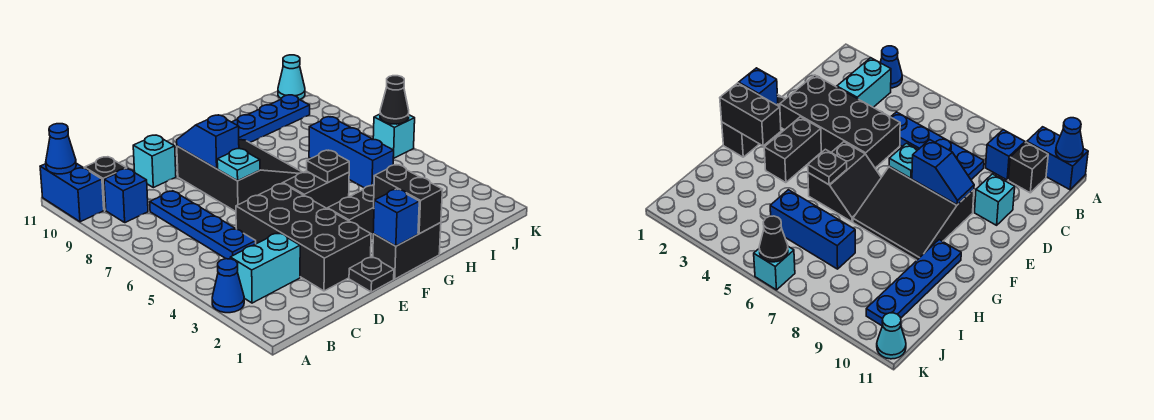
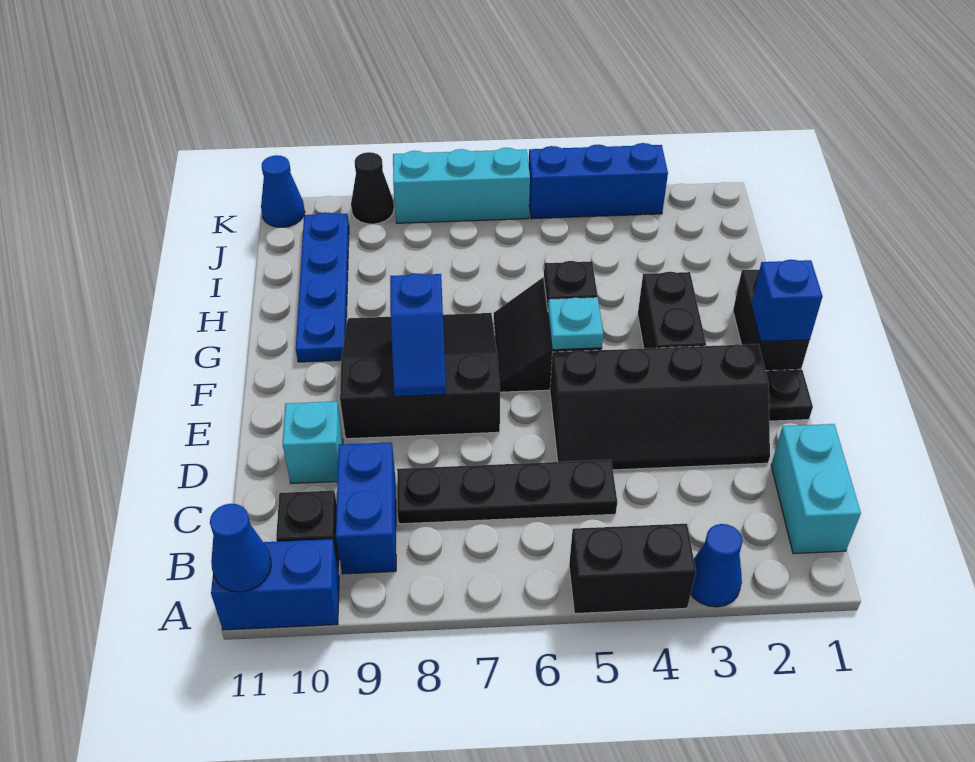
cyan brick B3:C3 level 1 -> cyan brick B1:C1 level 1
blue brick B9 level 1 -> blue brick B9:C9 level 1
blue plate C5:C8 level 1 -> black plate C5:C8 level 1
black brick D2:E5 level 1 -> black slope D2:E5 level 1 top E
cyan plate E7 level 2 -> cyan plate F5 level 2
blue slope E8:E9 level 2 top 8 -> blue slope E8:F8 level 2 top F
black brick G1:G2 level 2 -> black brick A4:A5 level 1
blue brick I5:I7 level 1 -> blue brick K3:K5 level 1
cyan brick K6 level 1 -> cyan brick K6:K8 level 1
black cone K6 level 2 -> black cone K9 level 1
cyan cone K11 level 1 -> blue cone K11 level 1

